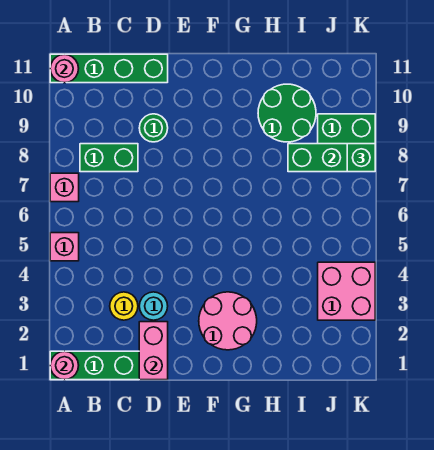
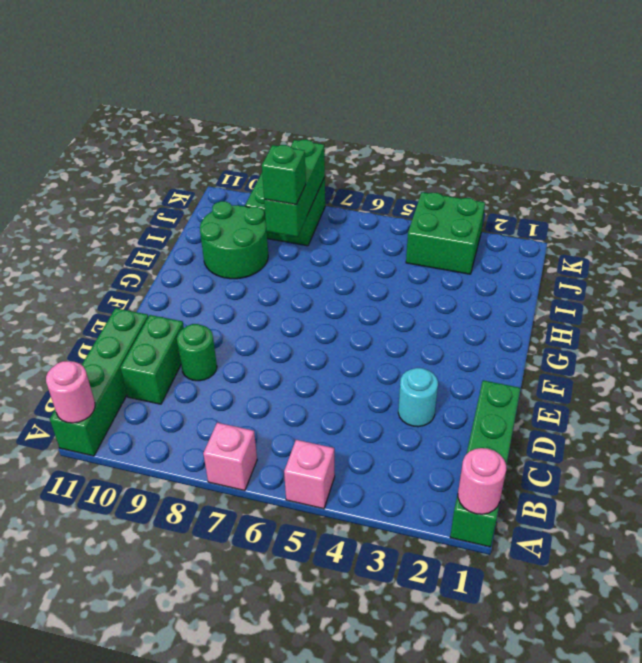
green brick B8:C8 level 1 -> green brick C10:D10 level 1
yellow round brick C3 level 1 -> none
pink brick D1:D2 level 2 -> none
pink round brick F2:G3 level 1 -> none
pink brick J3:K4 level 1 -> green brick J3:K4 level 1
green brick K8 level 3 -> green brick I8 level 3

